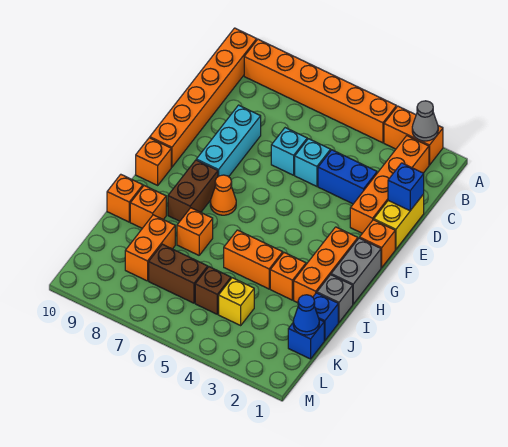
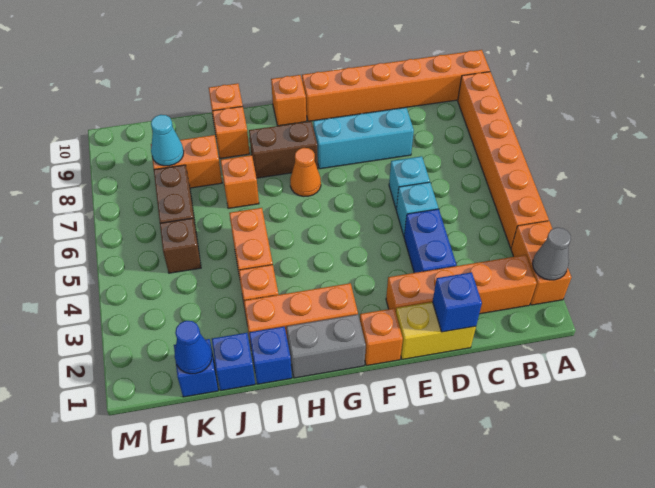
grey brick I1 level 1 -> blue brick I1 level 1
yellow brick K4 level 1 -> none
none -> cyan cone K8 level 2

